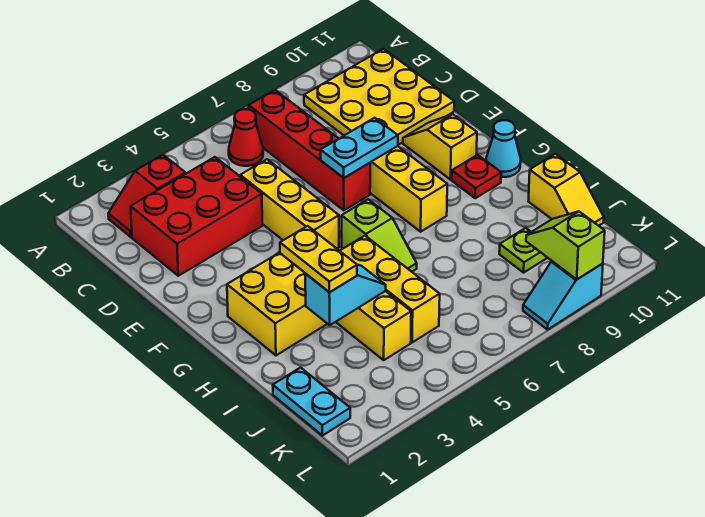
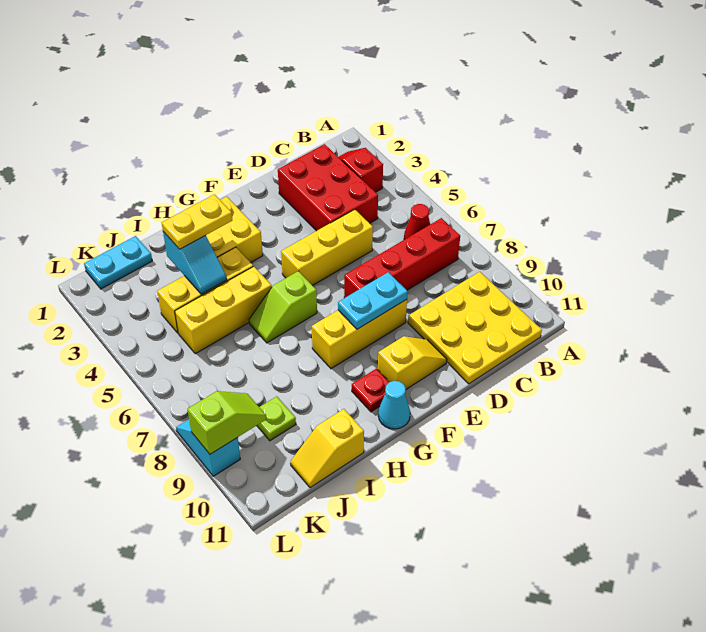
cyan plate E7:E8 level 2 -> cyan plate E8:F8 level 2

